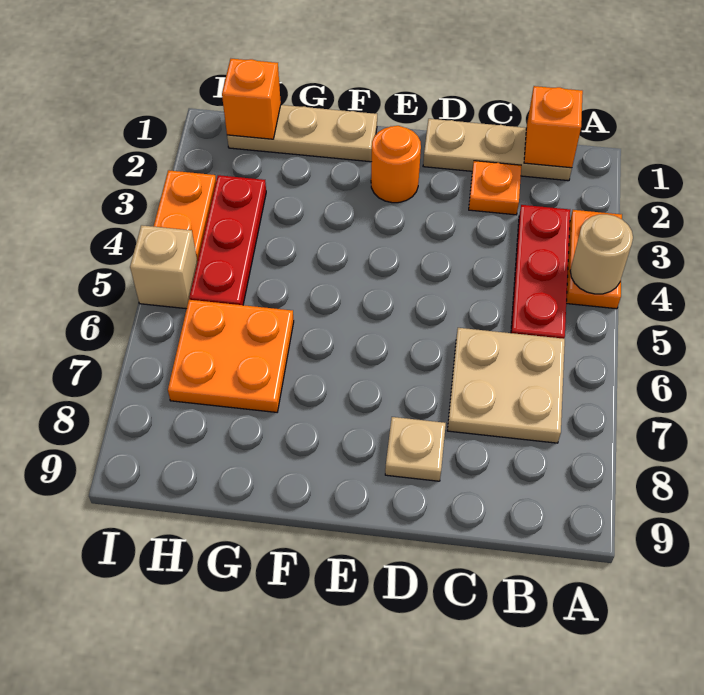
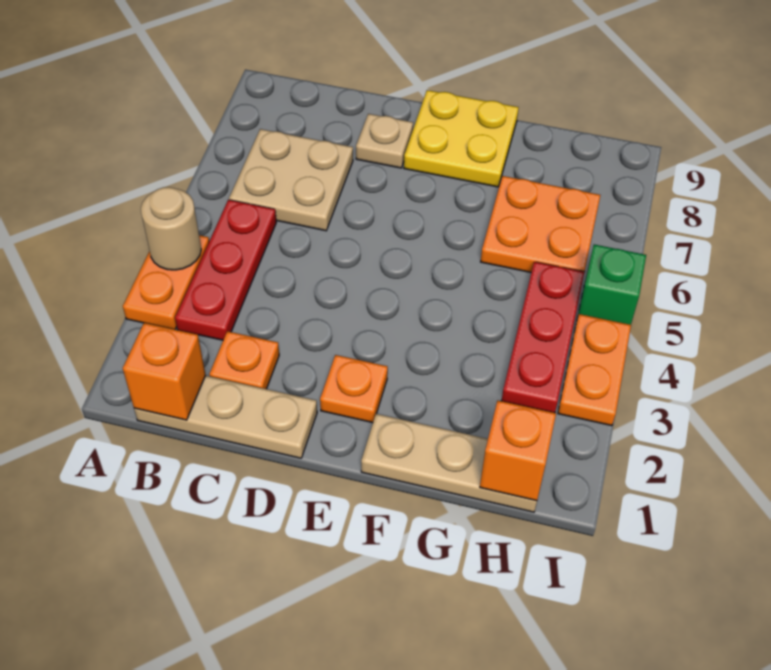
orange round brick E2 level 1 -> orange plate E2 level 1
none -> yellow plate E8:F9 level 1
tan brick I5 level 1 -> green brick I5 level 1

